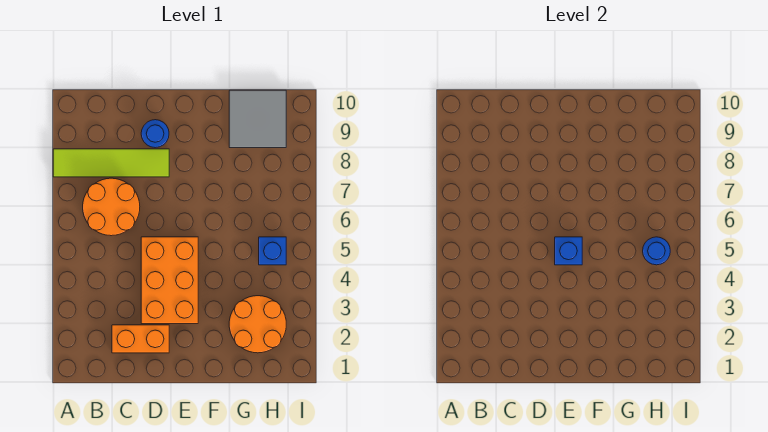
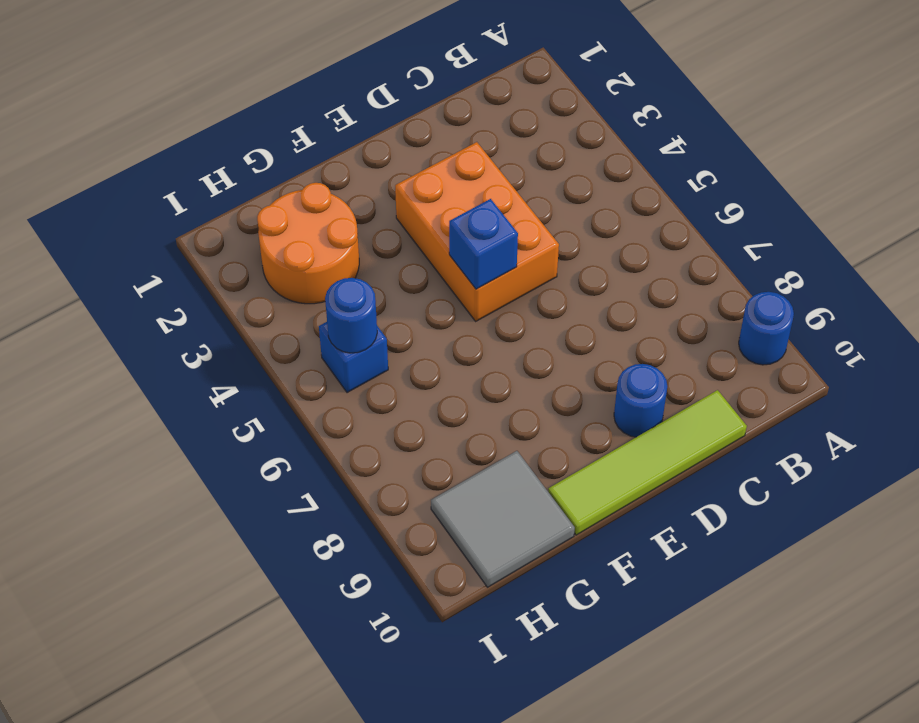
lime tile A8:D8 level 1 -> lime tile C10:F10 level 1
none -> blue round brick A9 level 1
orange round brick B6:C7 level 1 -> none
orange brick C2:D2 level 1 -> none

